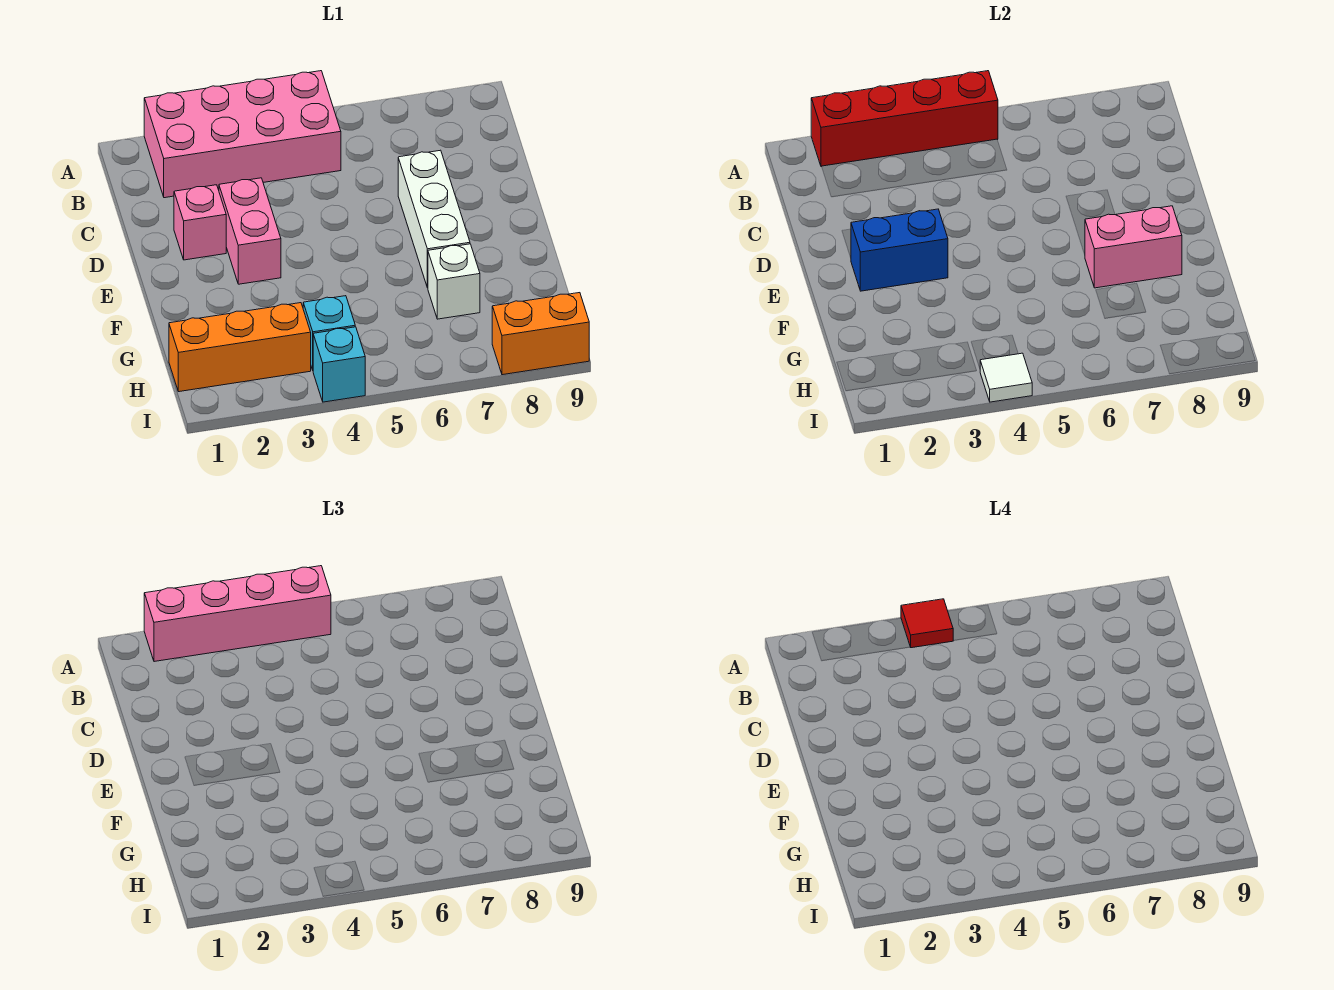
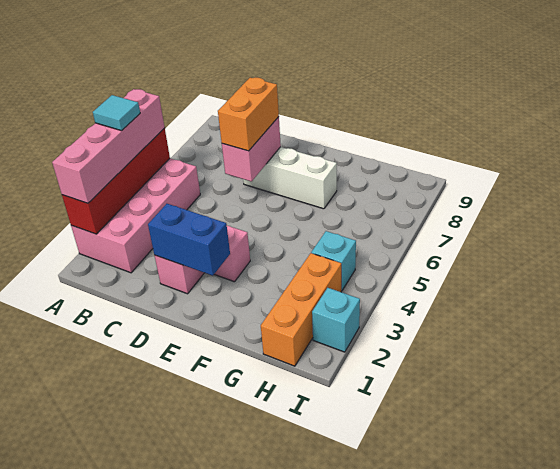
red tile A4 level 4 -> cyan tile A4 level 4
blue brick E2:E3 level 2 -> blue brick D2:E2 level 2
pink brick F7:F8 level 2 -> pink brick D6:D7 level 2
white brick G7 level 1 -> none
cyan brick I4 level 1 -> cyan brick I2 level 1
white tile I4 level 2 -> none
orange brick I8:I9 level 1 -> orange brick D6:D7 level 3

